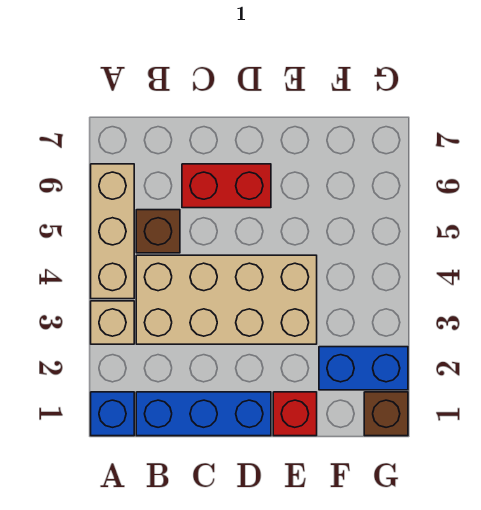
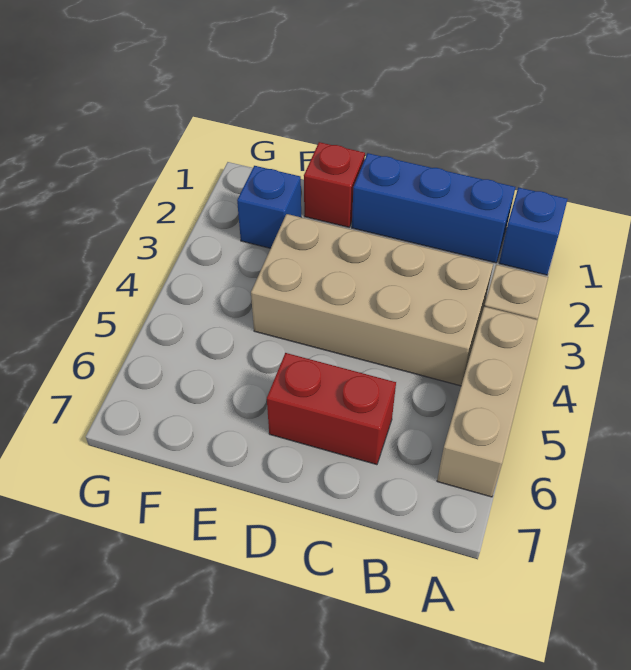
brown brick B5 level 1 -> none
blue brick F2:G2 level 1 -> blue brick F2 level 1
brown brick G1 level 1 -> none

